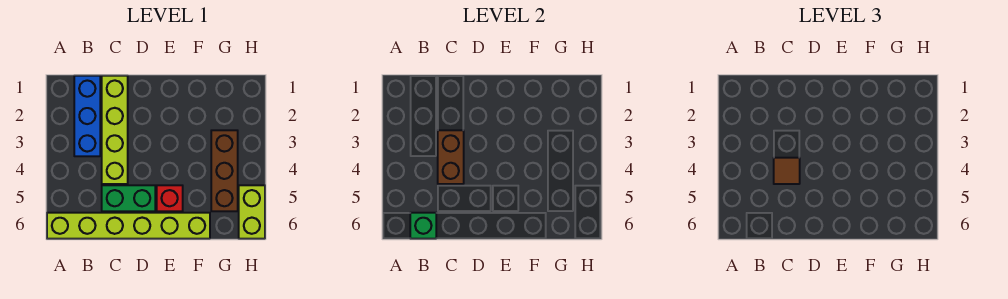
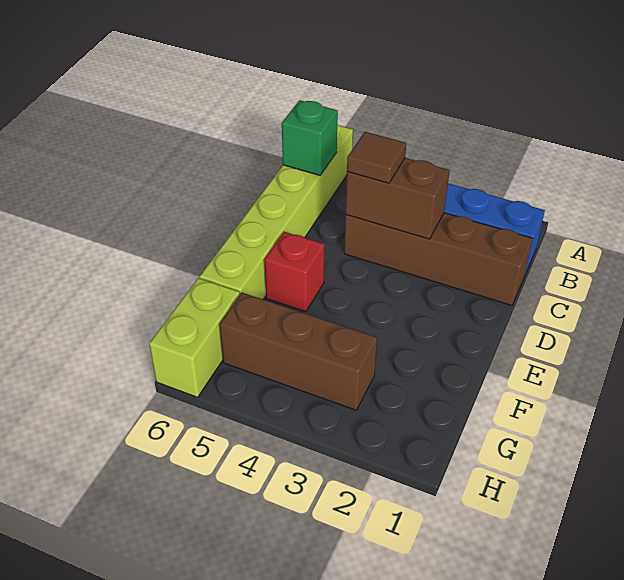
lime brick C1:C4 level 1 -> brown brick C1:C4 level 1
green brick C5:D5 level 1 -> none
lime brick H5:H6 level 1 -> lime brick G6:H6 level 1

